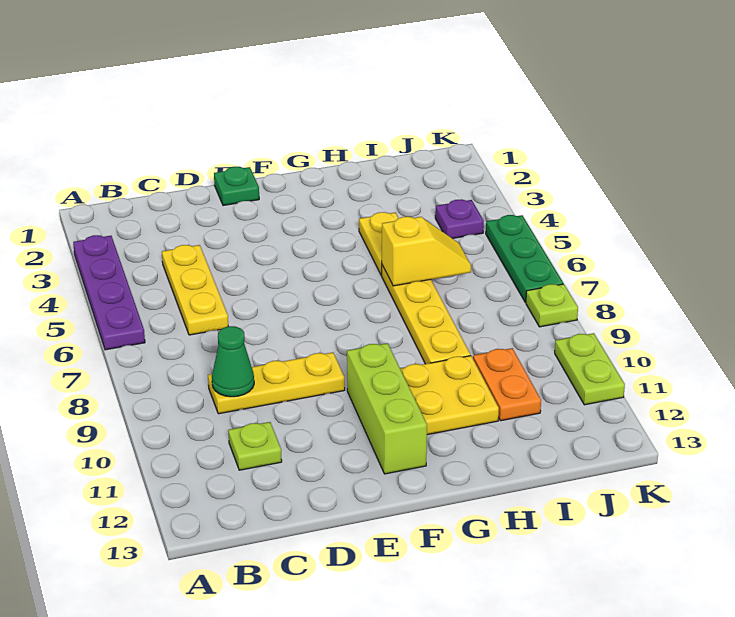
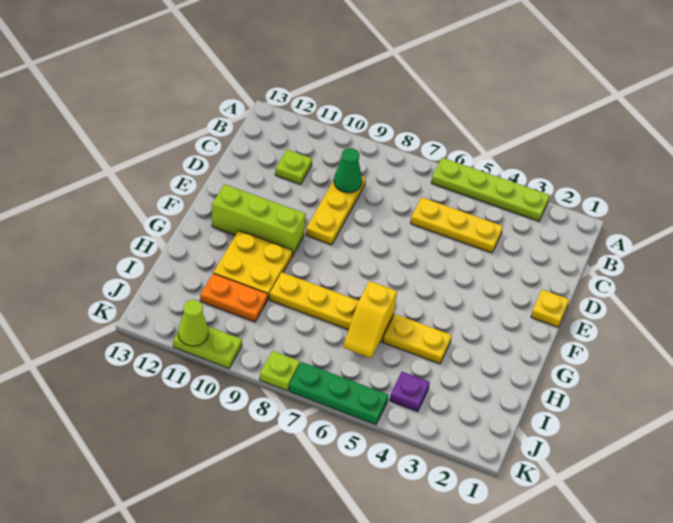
purple plate A3:A6 level 1 -> lime plate A3:A6 level 1
green plate E1 level 1 -> yellow plate E1 level 1
none -> lime cone K11 level 2

